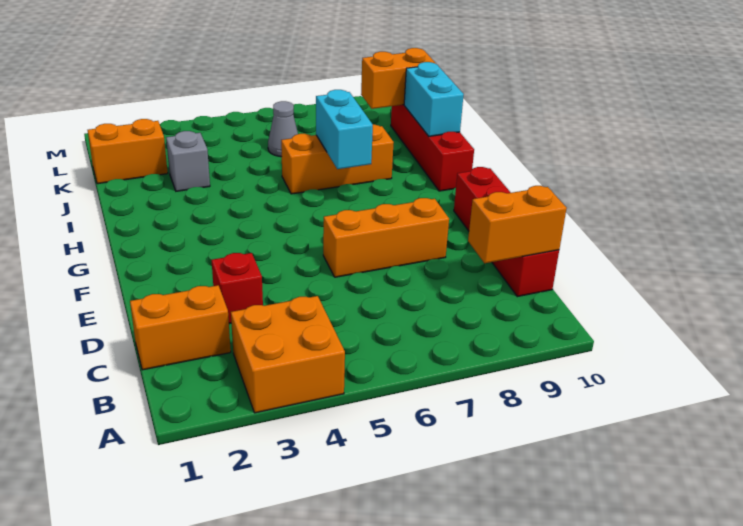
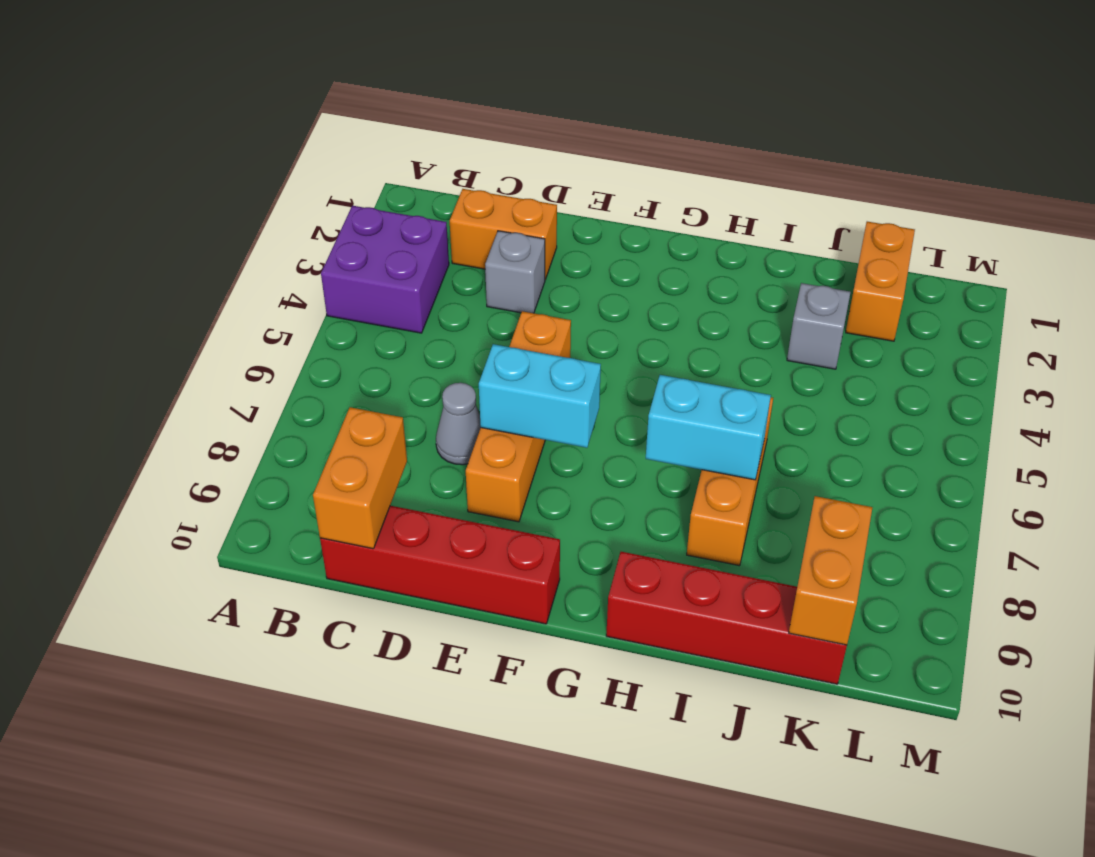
orange brick A3:B4 level 1 -> purple brick A3:B4 level 1
orange brick C1:C2 level 1 -> orange brick C2:D2 level 1
red brick D3 level 1 -> grey brick D3 level 1
orange brick E6:E8 level 1 -> orange brick E5:E8 level 1
cyan brick I10:J10 level 2 -> cyan brick E7:F7 level 2
grey cone K6 level 1 -> grey cone D7 level 1

